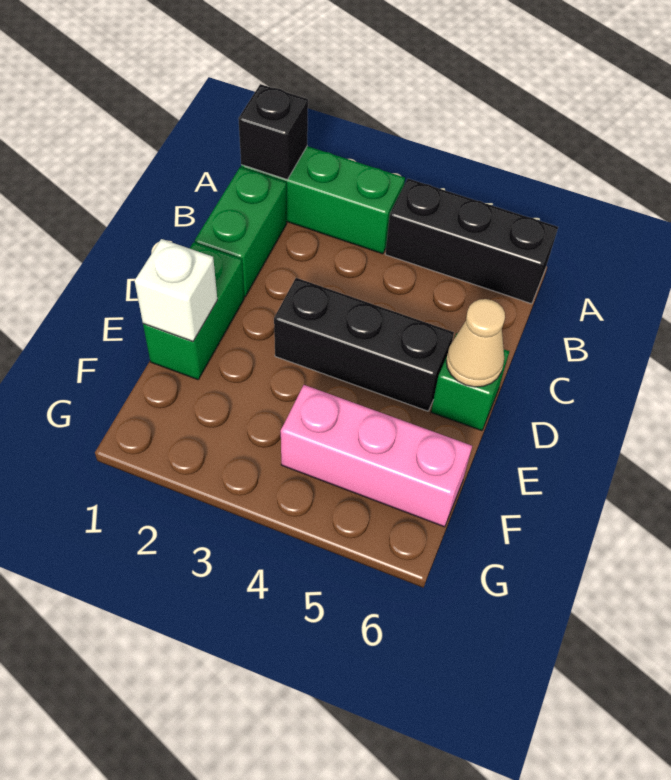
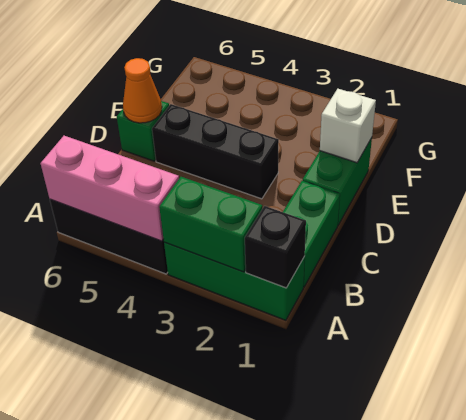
none -> green brick A2:A3 level 2
tan cone D6 level 2 -> orange cone D6 level 2
pink brick F4:F6 level 1 -> pink brick A4:A6 level 2

